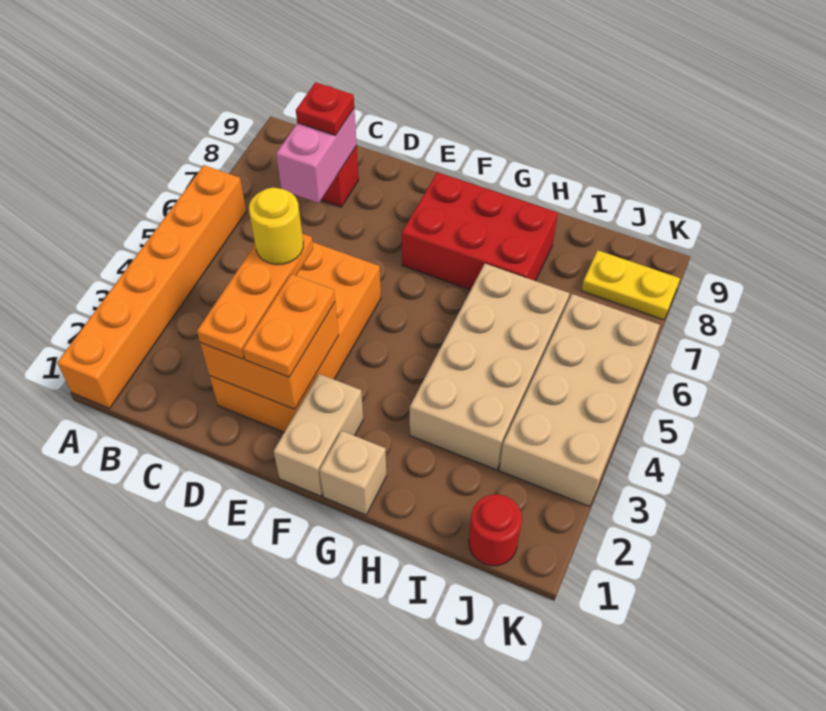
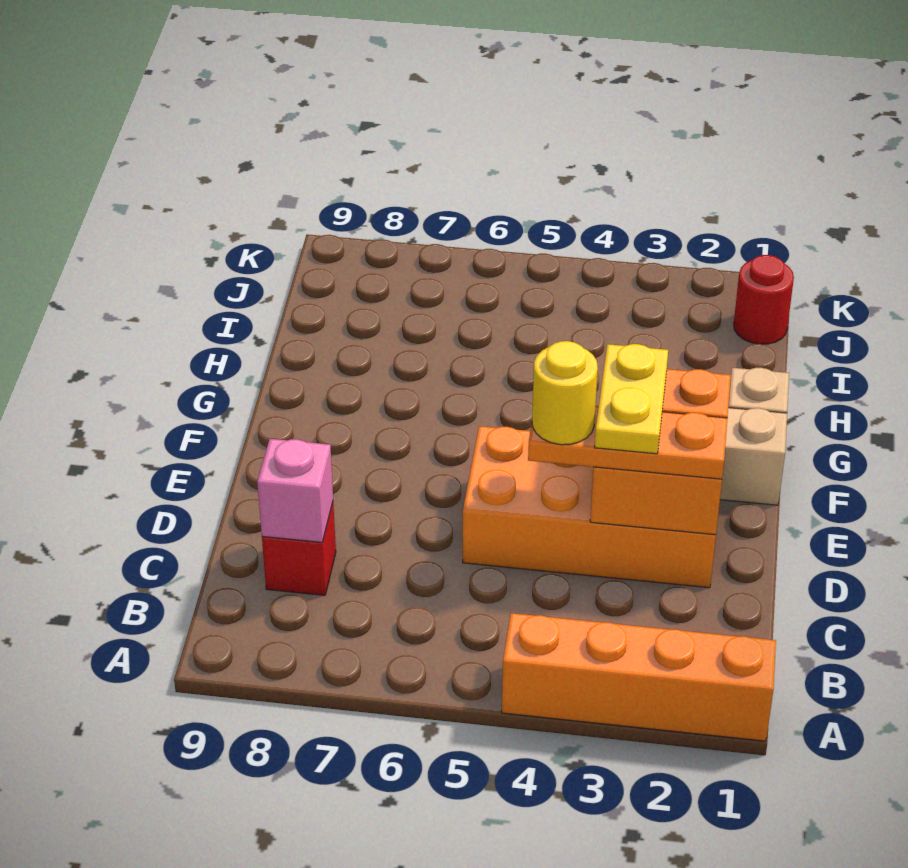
orange brick A1:A6 level 1 -> orange brick A1:A4 level 1
pink brick C7:C8 level 2 -> pink brick C8 level 2
red plate C8 level 3 -> none
red brick F7:H8 level 1 -> none
tan brick H3:I6 level 1 -> none
tan brick J3:K6 level 1 -> none
yellow plate J8:K8 level 1 -> yellow plate D3:E3 level 4

